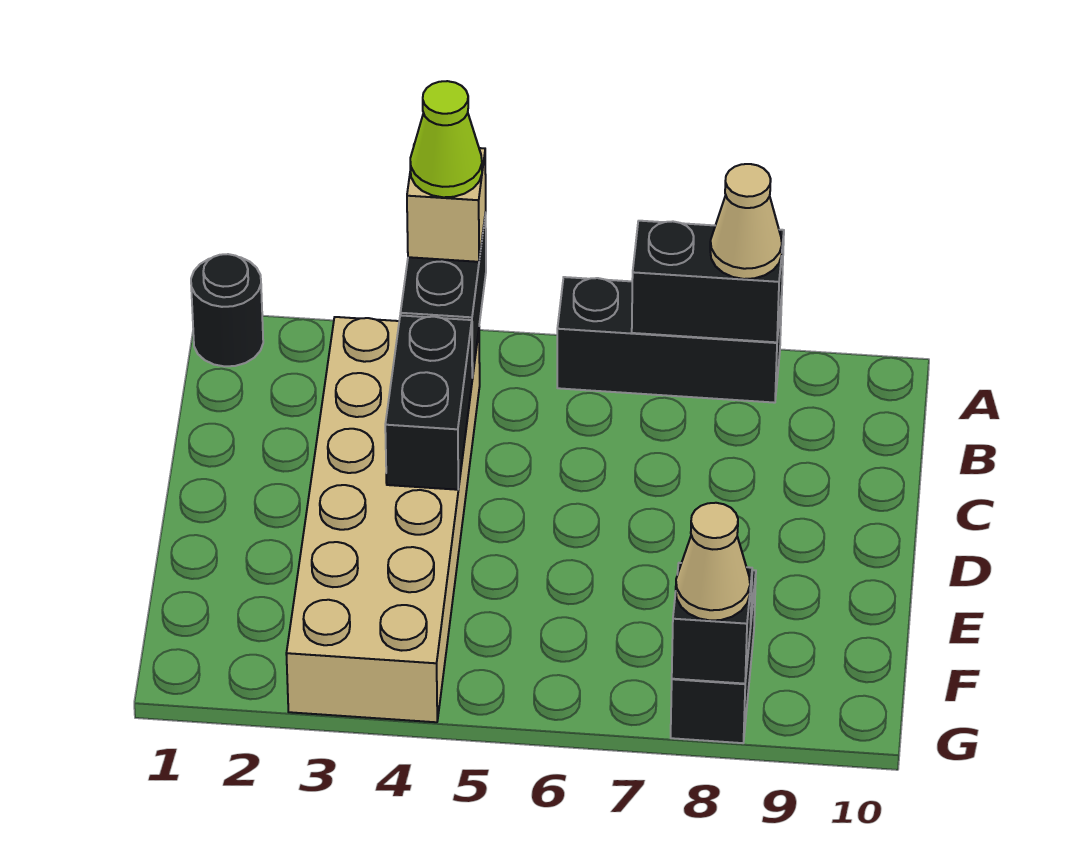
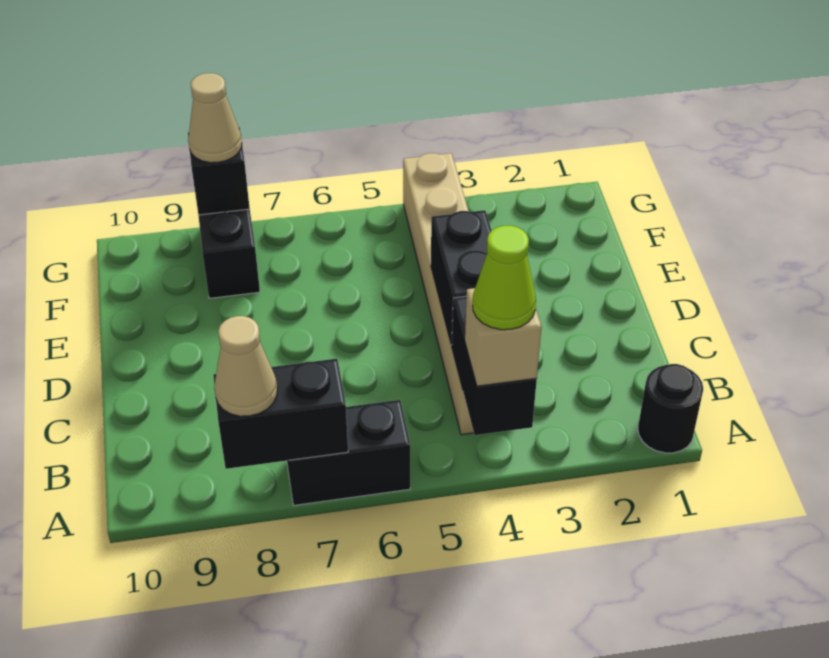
black brick A6:A8 level 1 -> black brick A6:A7 level 1
tan brick B3:G4 level 1 -> tan brick B4:G4 level 1

